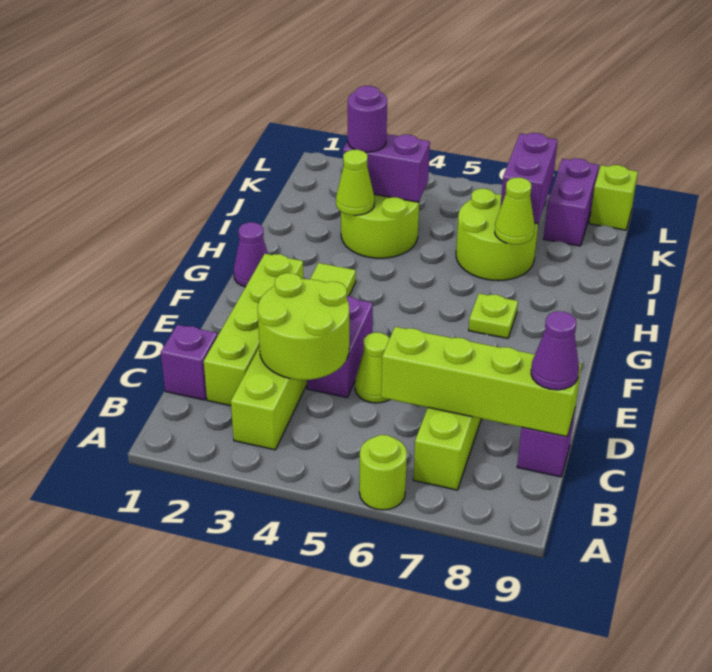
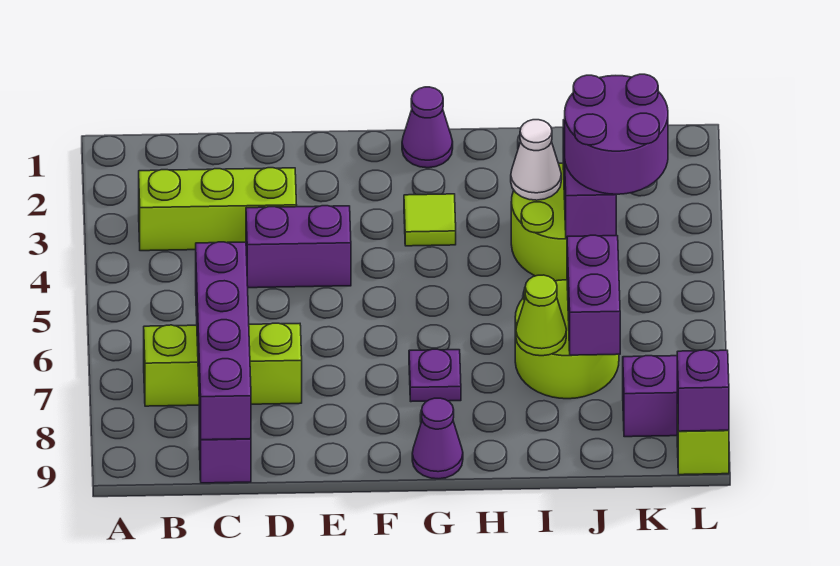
lime round brick A6 level 1 -> none
purple brick C1 level 1 -> purple brick L9 level 2
lime brick C2:F2 level 1 -> none
lime round brick C3:D4 level 2 -> none
lime brick C6:C9 level 2 -> purple brick C6:C9 level 2
purple cone C9 level 3 -> purple cone G9 level 1
lime cone D5 level 1 -> none
lime plate G7 level 1 -> purple plate G7 level 1
lime cone I3 level 2 -> white cone I3 level 2
purple round brick J3 level 3 -> purple round brick J3:K4 level 3
purple brick J7:K7 level 2 -> purple brick J6:J7 level 2

